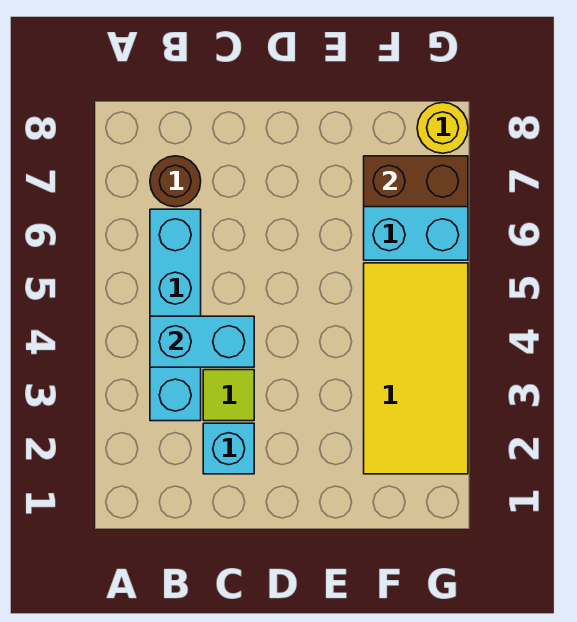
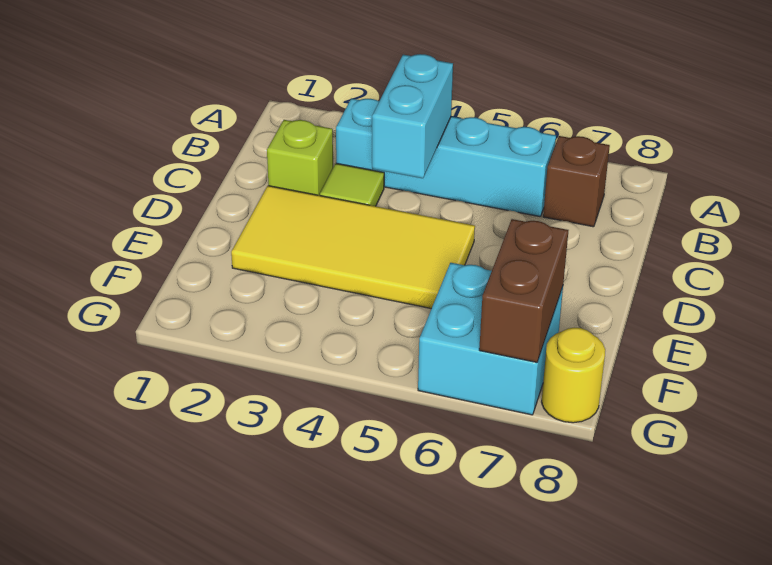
brown round brick B7 level 1 -> brown brick B7 level 1
cyan brick C2 level 1 -> lime brick C2 level 1
yellow tile F2:G5 level 1 -> yellow tile D2:E5 level 1

